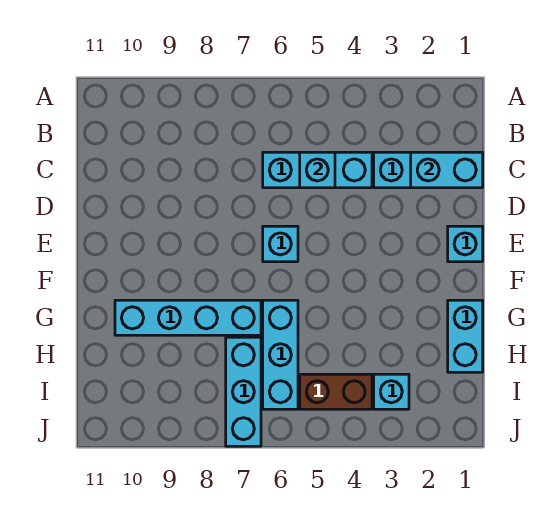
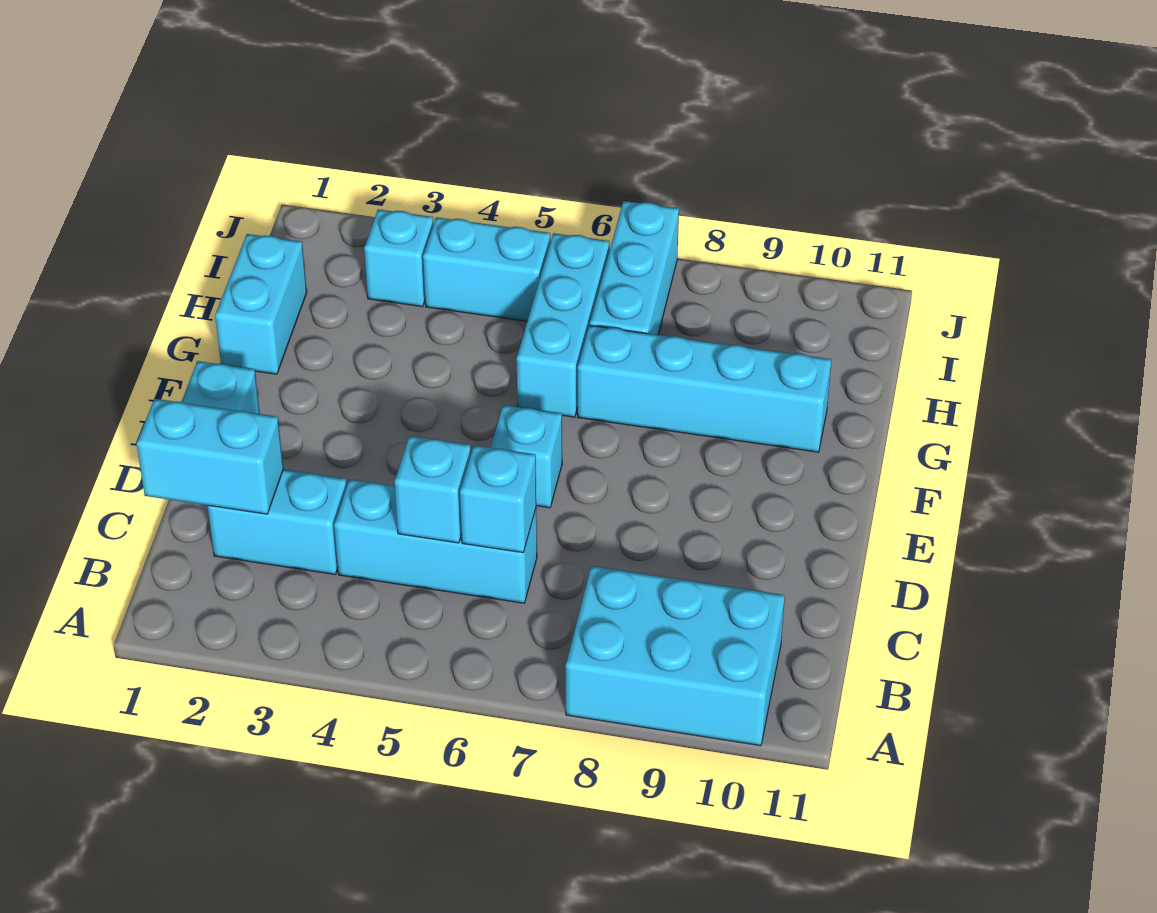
none -> cyan brick A8:B10 level 1
none -> cyan brick C6 level 2
brown brick I4:I5 level 1 -> cyan brick I4:I5 level 1

